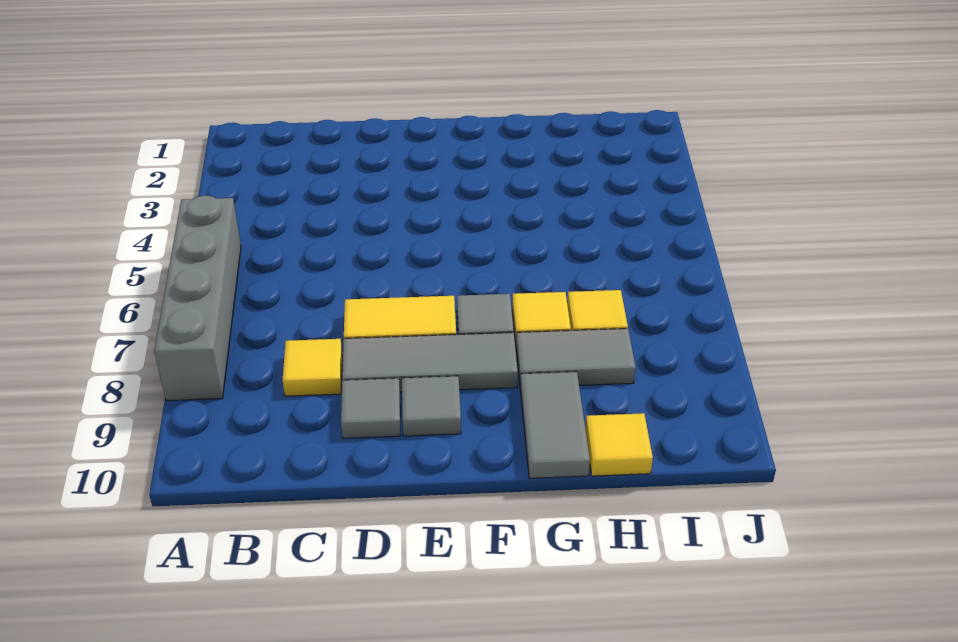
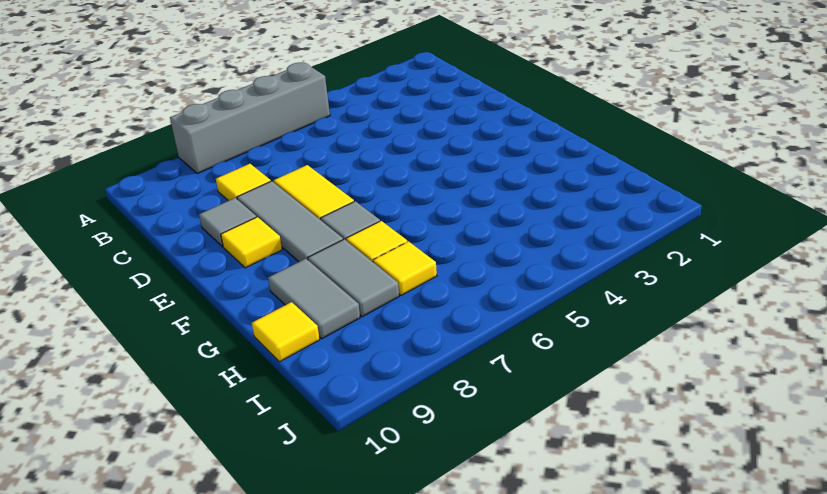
grey tile E9 level 1 -> yellow tile E9 level 1
grey tile G9:G10 level 1 -> grey tile G9:H9 level 1

